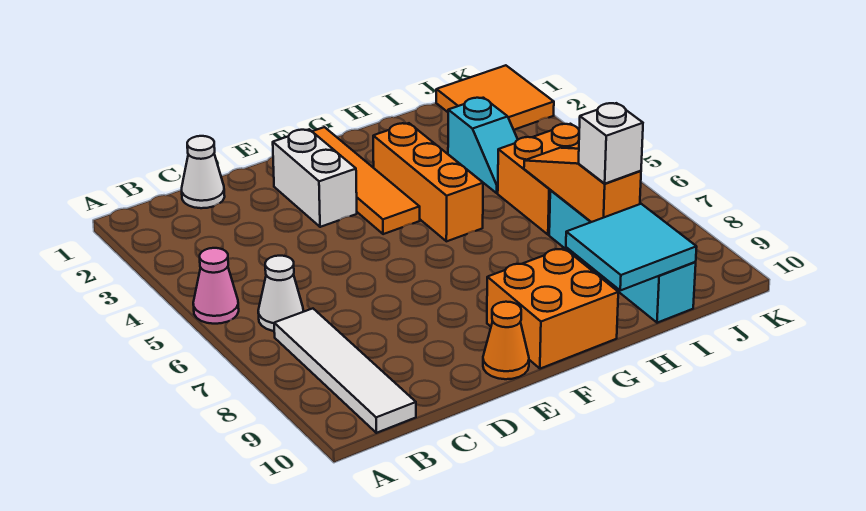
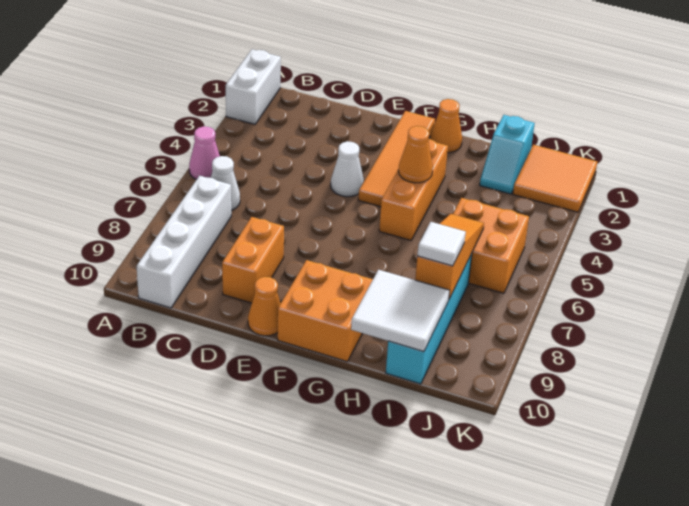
white tile B7:B10 level 1 -> white brick B7:B10 level 1
white cone C1 level 1 -> white cone E4 level 1
none -> orange brick D8:D9 level 1
white brick E2:E3 level 1 -> white brick A1:A2 level 1
none -> orange cone G1 level 1
none -> orange cone G4 level 2
cyan tile H9:I10 level 2 -> white tile H9:I10 level 2
cyan slope I3:I4 level 1 top 3 -> cyan slope I1:I2 level 1 top 1
white brick I8 level 3 -> white tile I8 level 3

